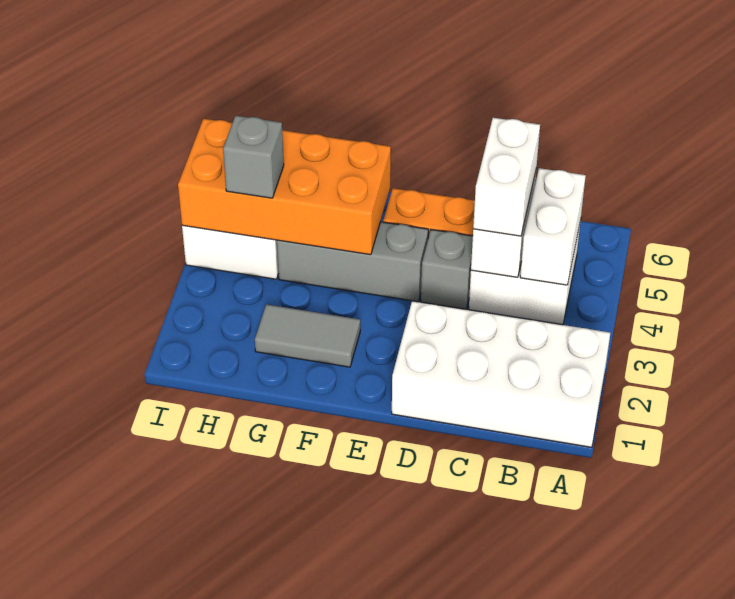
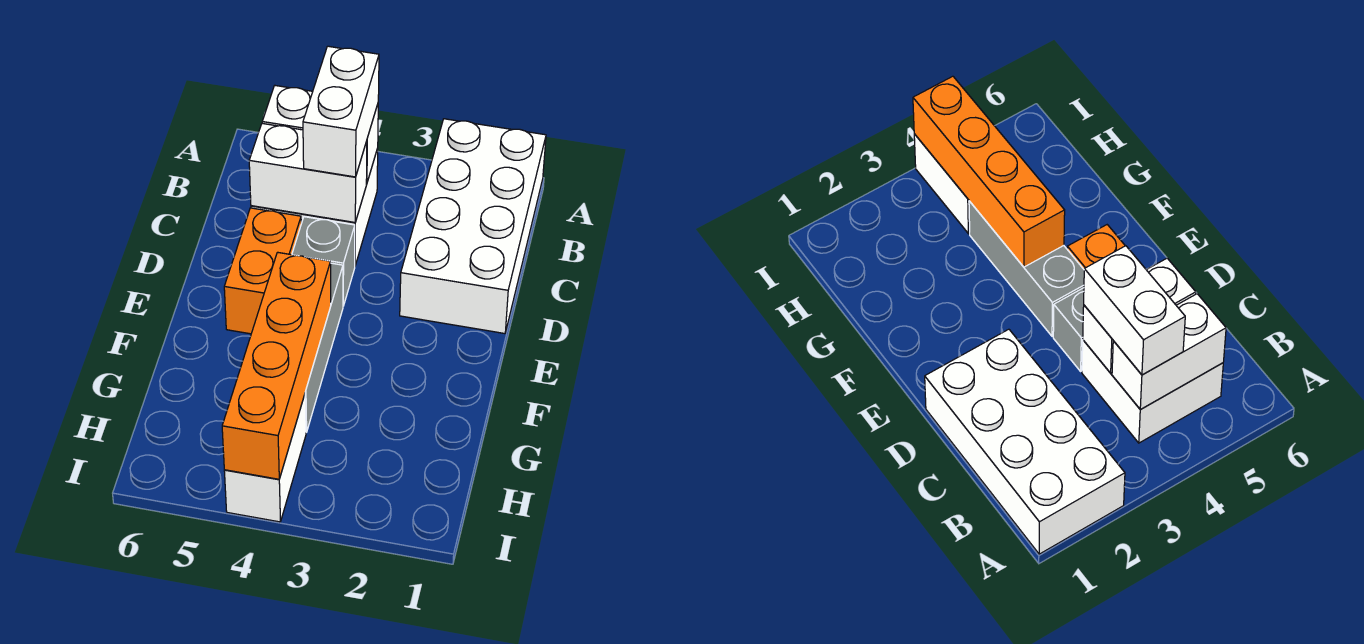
white brick C4:C5 level 3 -> white brick B4:C4 level 3
grey tile F2:G2 level 1 -> none
orange brick F4:I5 level 2 -> orange brick F4:I4 level 2
grey brick H4 level 3 -> none

